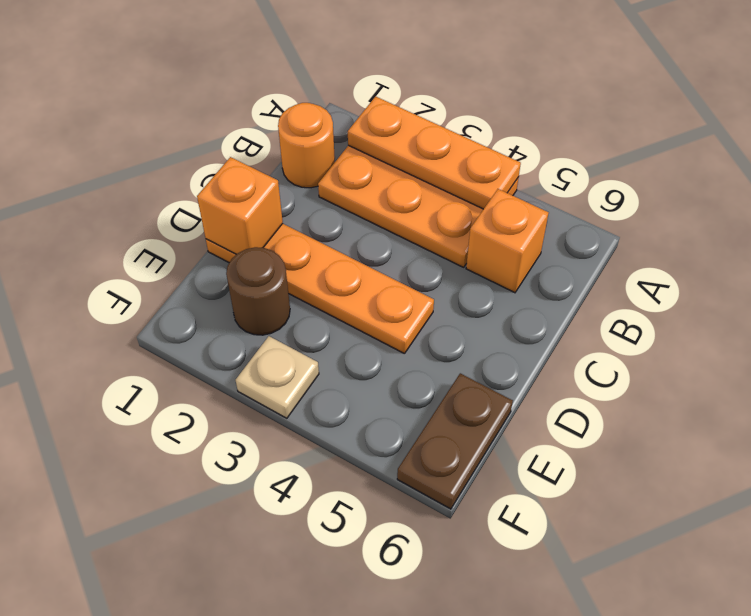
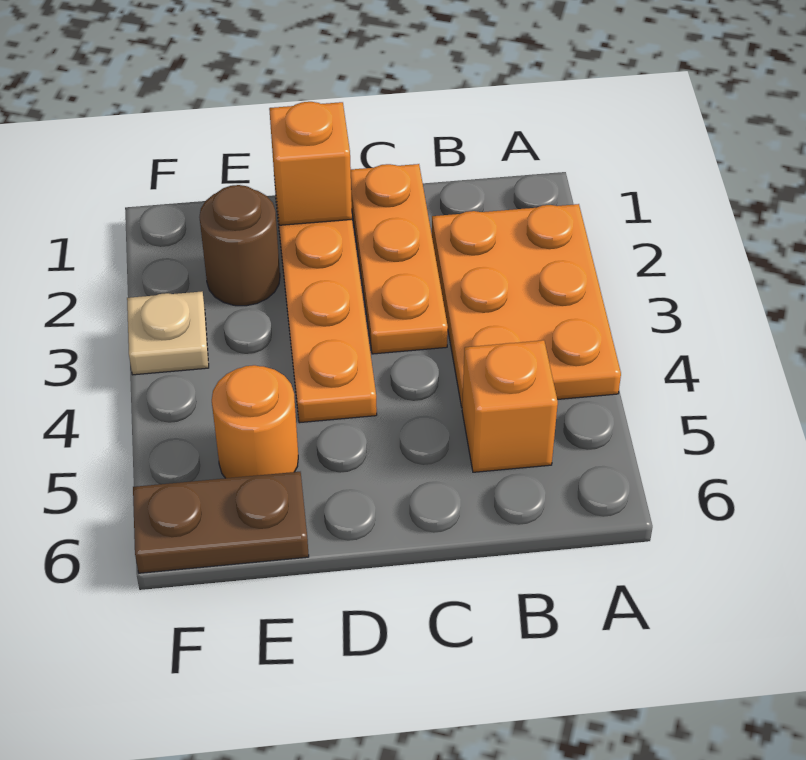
orange plate A2:A4 level 2 -> orange plate C1:C3 level 1
orange round brick B1 level 1 -> orange round brick E5 level 1

